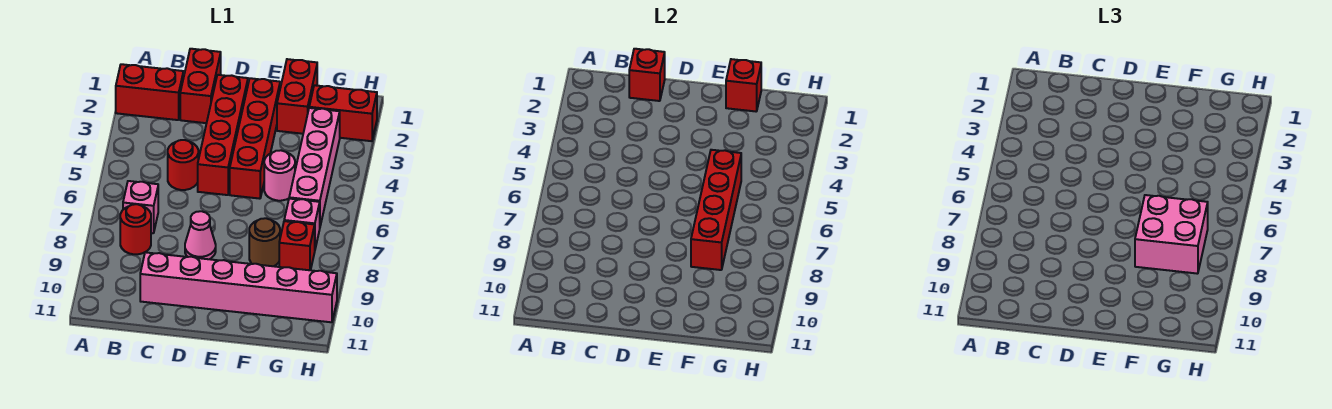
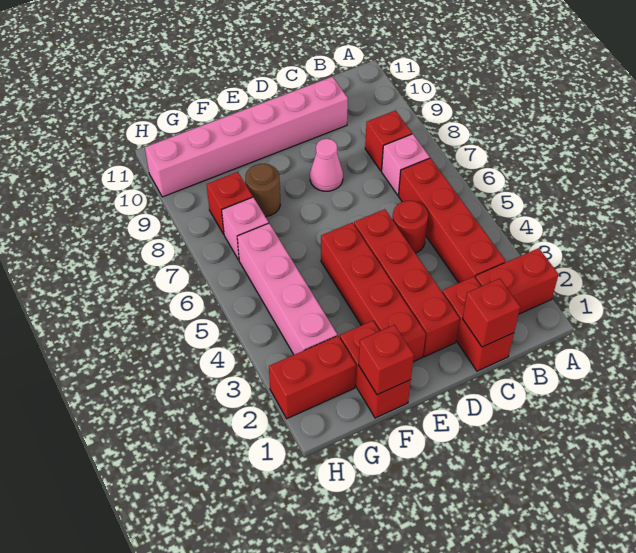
red round brick B8 level 1 -> red brick B8 level 1
pink round brick F5 level 1 -> none
red brick F5:F8 level 2 -> red brick B3:B6 level 1
pink brick F7:G8 level 3 -> none

